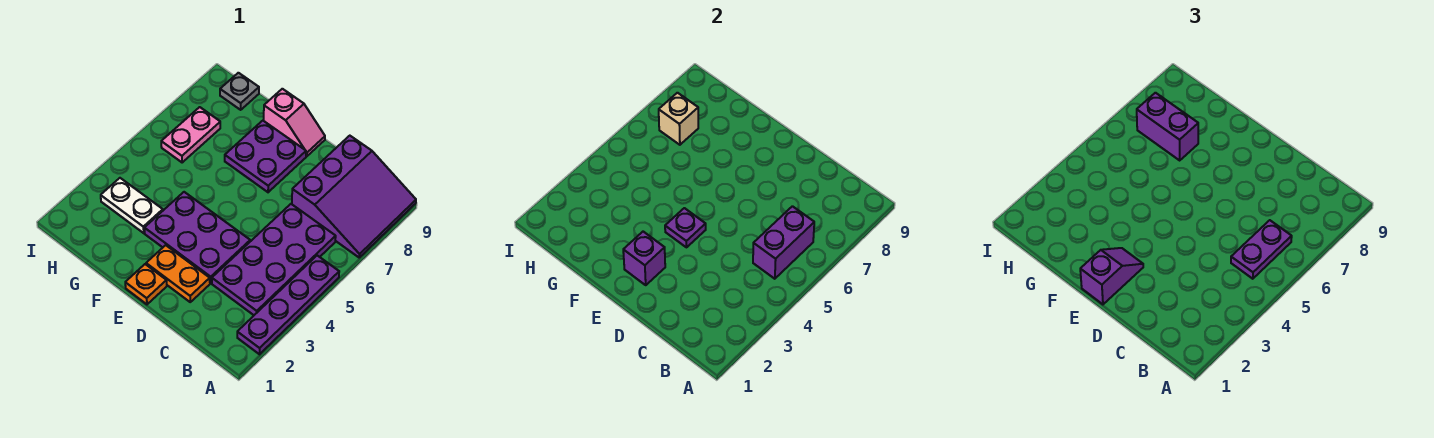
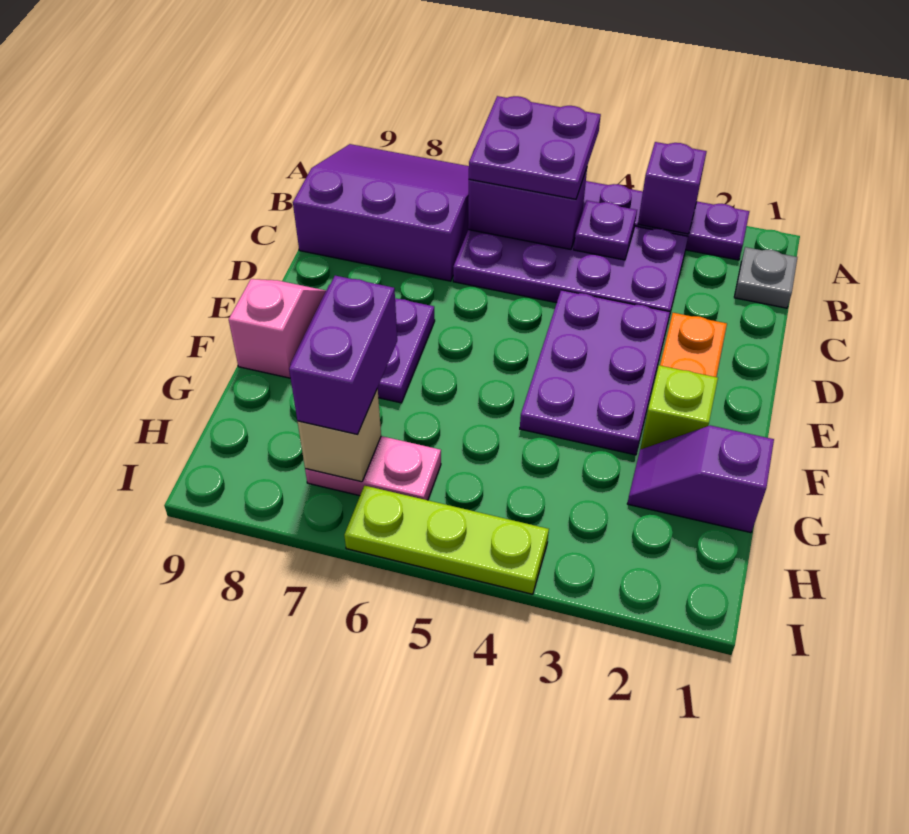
purple plate B5:B6 level 3 -> purple plate A5:B6 level 3
orange plate E1 level 1 -> none
purple slope E1:E2 level 3 top 1 -> purple slope G1:G2 level 1 top 1
purple brick E2 level 2 -> purple brick A3 level 2
purple plate E4 level 2 -> purple plate B4 level 2
none -> lime brick F2 level 1
white plate G3:H3 level 1 -> none
grey plate H9 level 1 -> grey plate B1 level 1
none -> lime plate I4:I6 level 1

